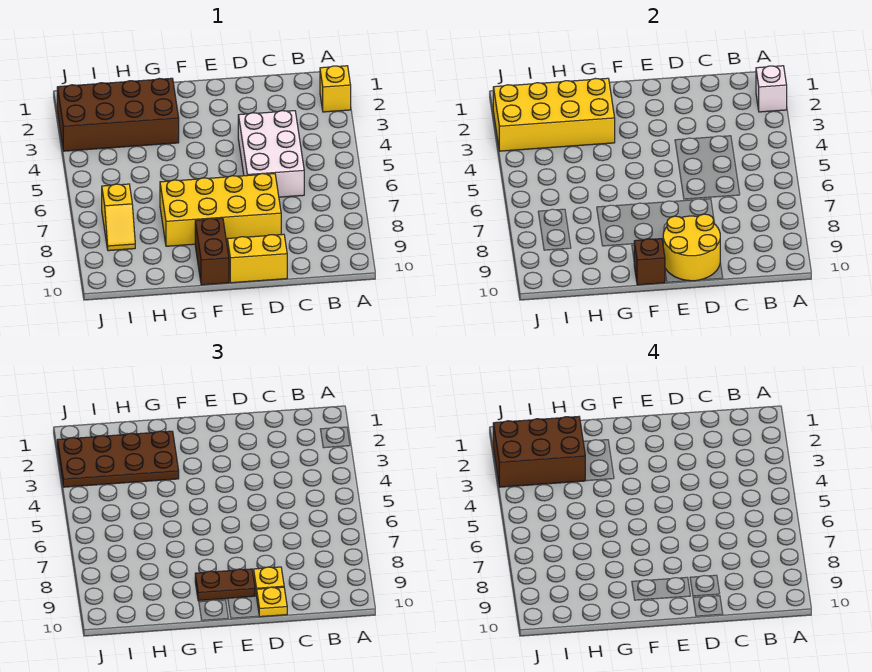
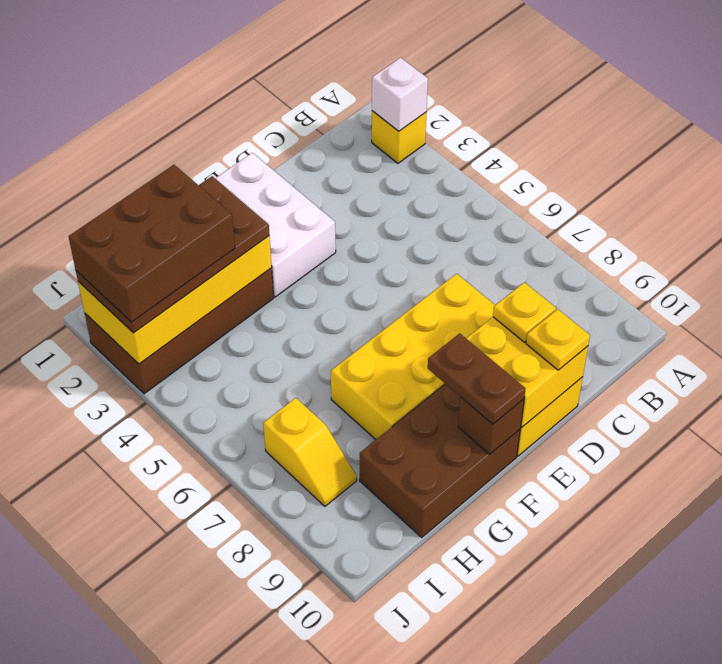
white brick C4:D6 level 1 -> white brick E1:F3 level 1
yellow round brick D9:E10 level 2 -> yellow brick D9:E10 level 2
brown plate E9:F9 level 3 -> brown plate F9:F10 level 3
brown brick F9:F10 level 1 -> brown brick F9:H10 level 1

